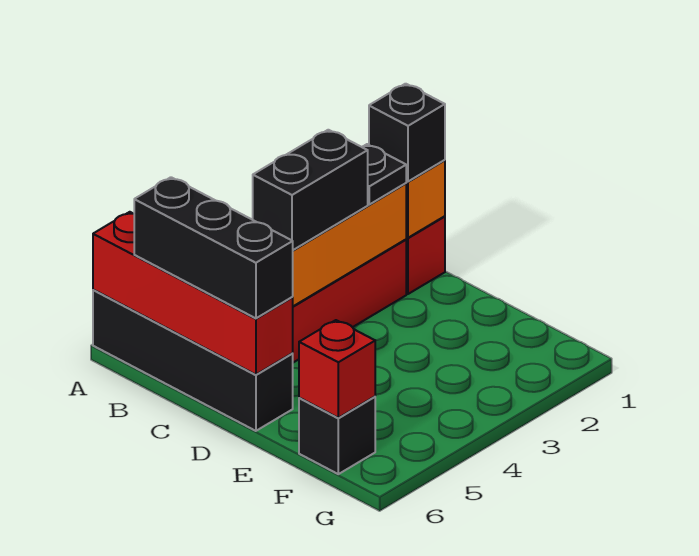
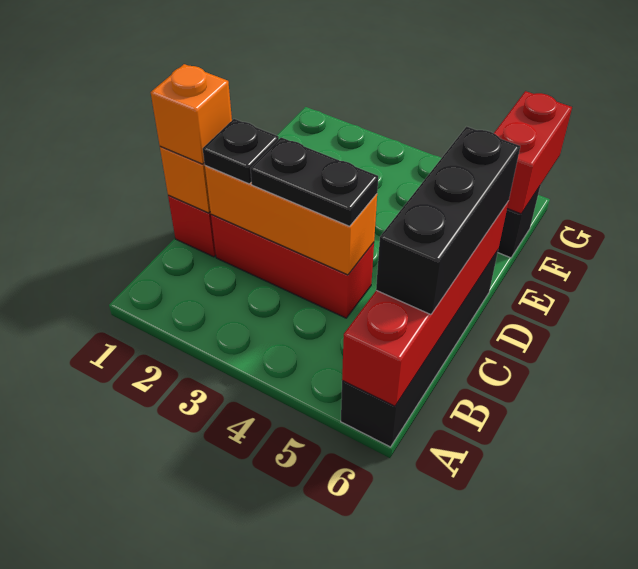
black brick C1 level 3 -> orange brick C1 level 3
black brick C3:C4 level 3 -> black plate C3:C4 level 3
red brick F6 level 2 -> red brick F6:G6 level 2

